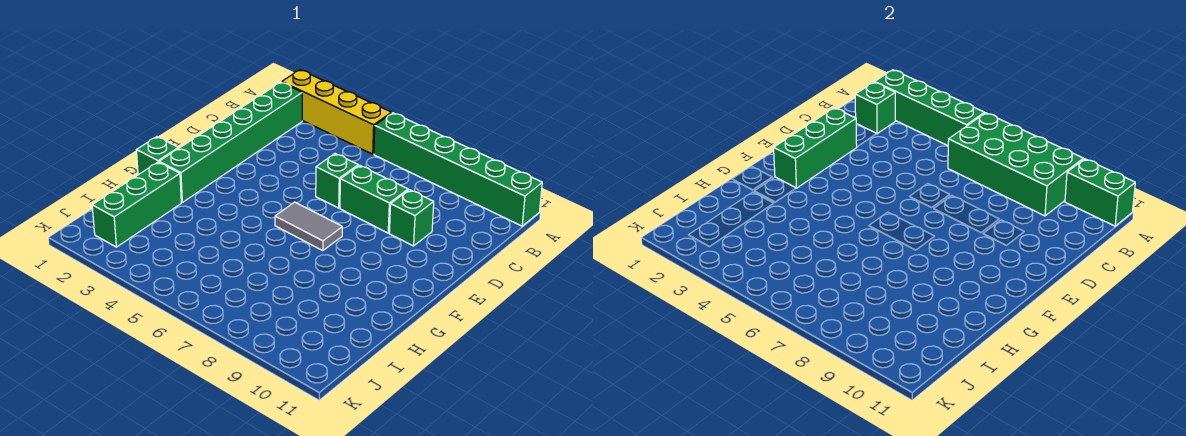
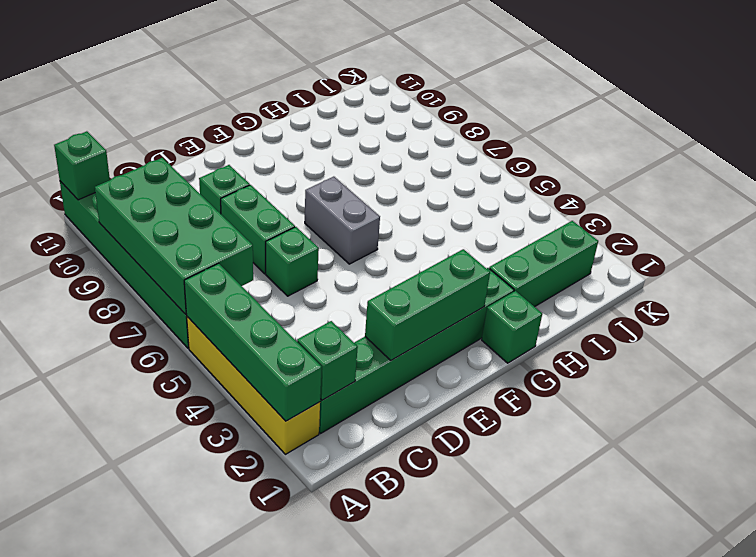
green brick A10:A11 level 2 -> green brick A11 level 2
grey tile F6:F7 level 1 -> grey brick F6:F7 level 1

